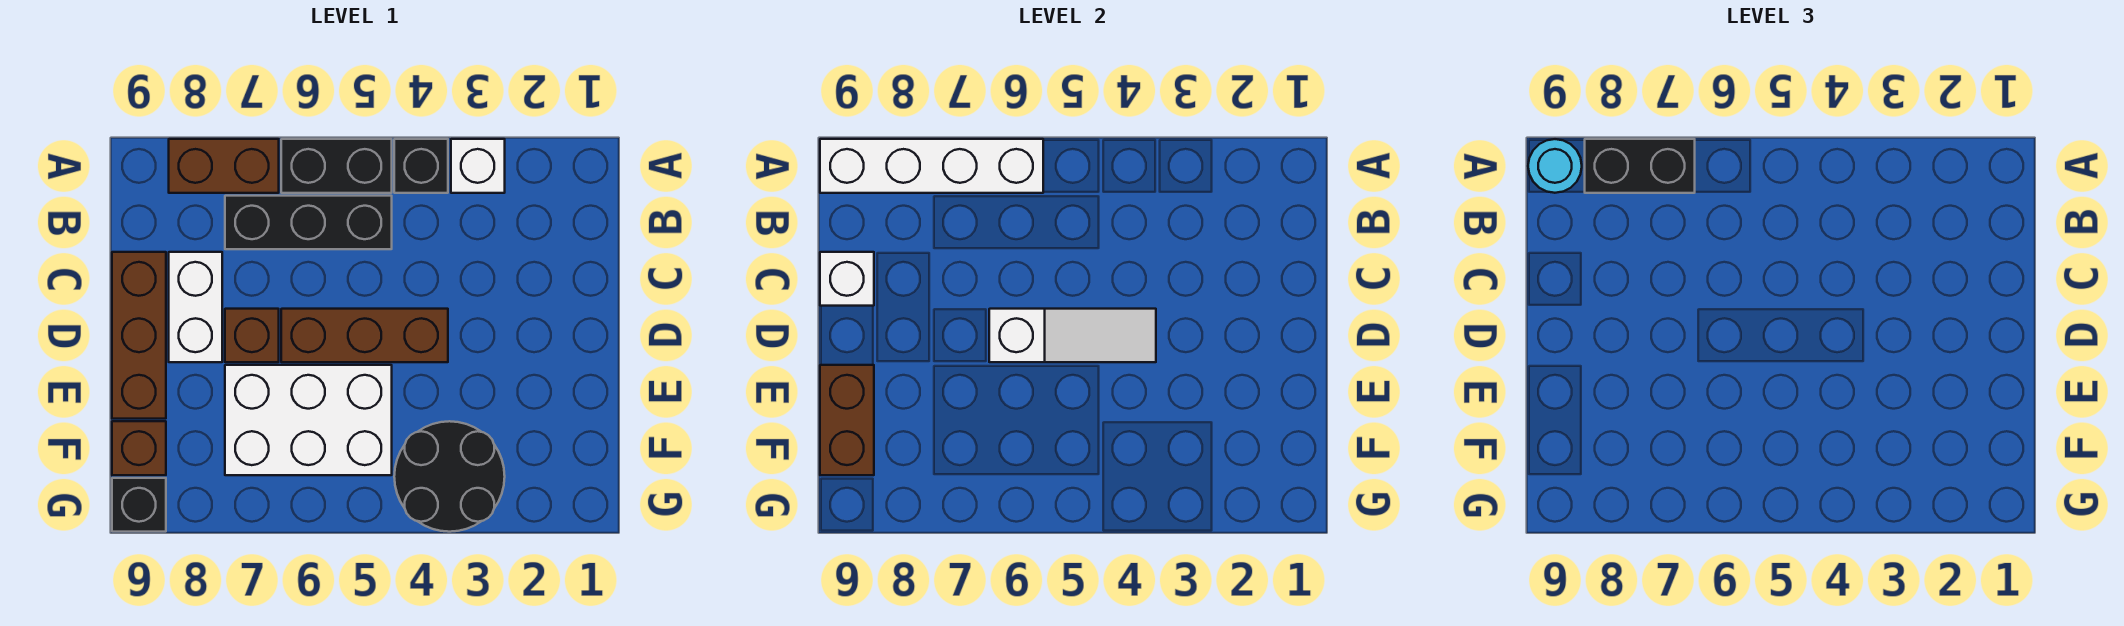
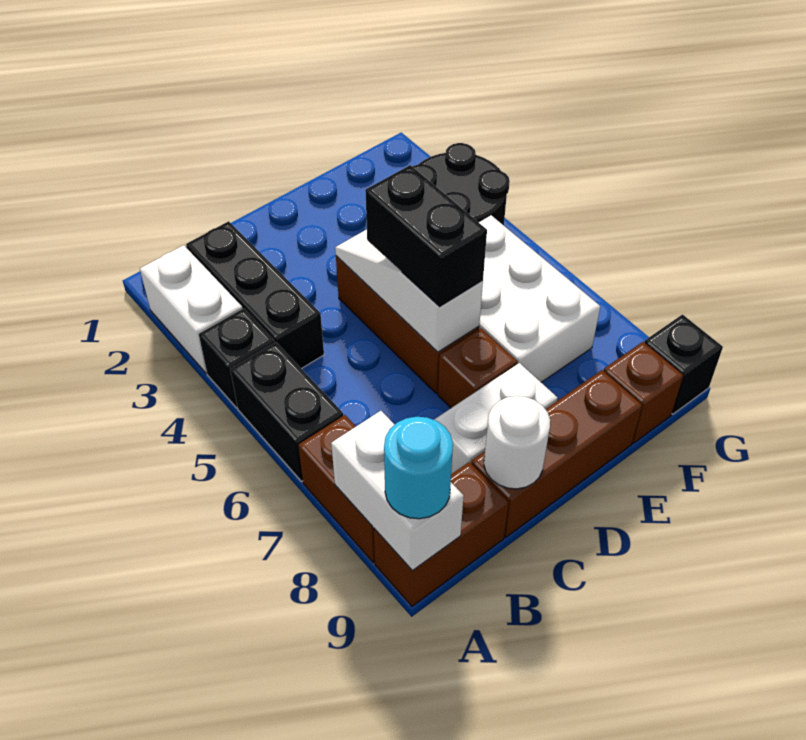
white brick A3 level 1 -> white brick A2:A3 level 1
white brick A6:A9 level 2 -> white brick A8:A9 level 2
black brick A7:A8 level 3 -> black brick D5:D6 level 3
black brick B5:B7 level 1 -> black brick B2:B4 level 1
white brick C9 level 2 -> white round brick C9 level 2
brown brick E9:F9 level 2 -> brown brick A9:B9 level 1

